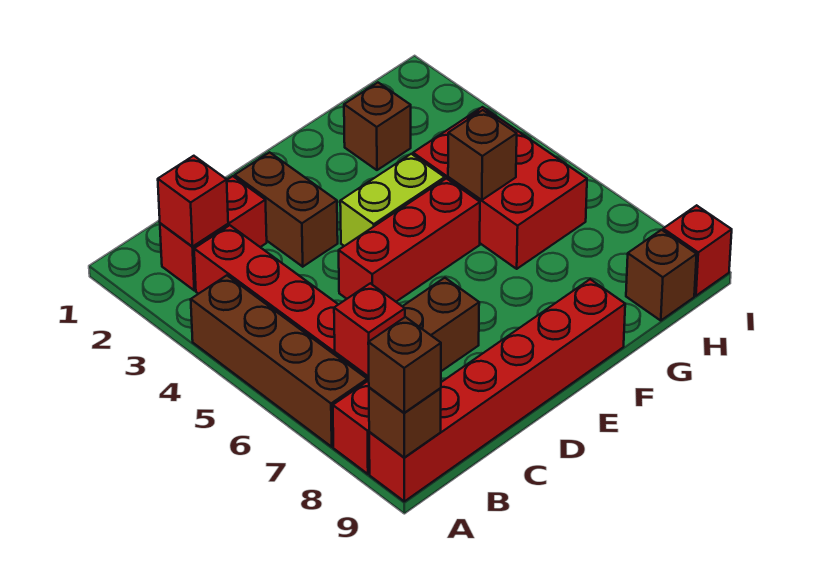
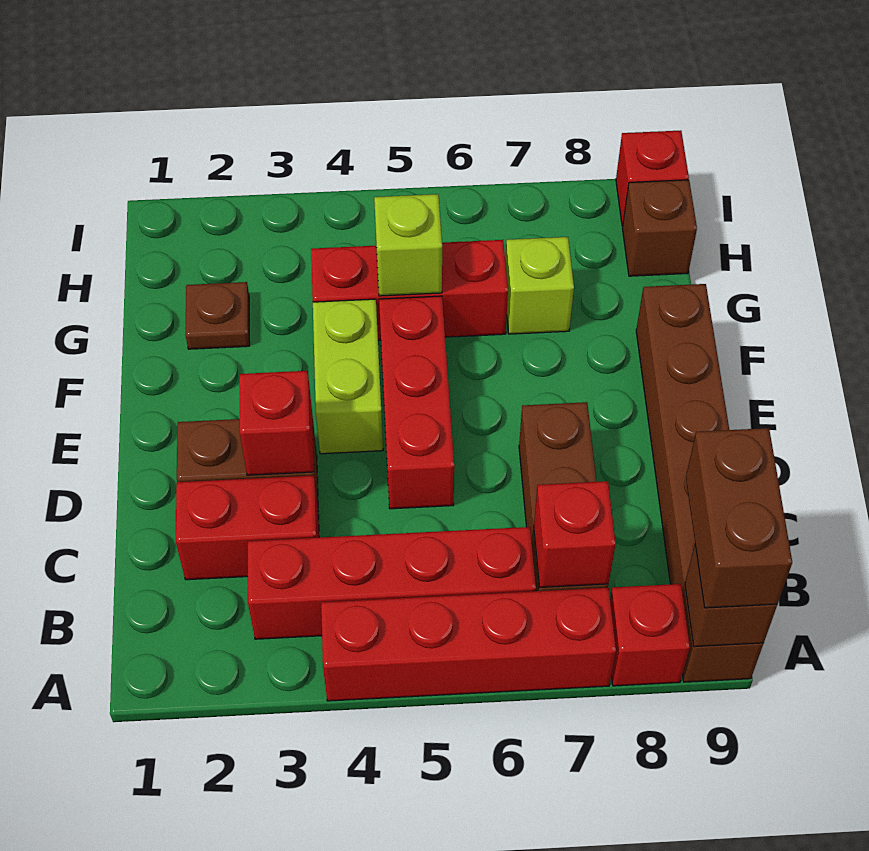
brown brick A4:A7 level 1 -> red brick A4:A7 level 1
red brick A9:F9 level 1 -> brown brick A9:F9 level 1
brown brick A9 level 3 -> brown brick A9:B9 level 3
red brick B2:C2 level 1 -> red brick C2:C3 level 1
red brick B2 level 2 -> red brick D3 level 2
brown brick G2 level 1 -> brown plate G2 level 1
red brick G4:H6 level 1 -> red brick G4:G6 level 1
brown brick G5 level 2 -> lime brick G5 level 2
none -> lime brick G7 level 1

